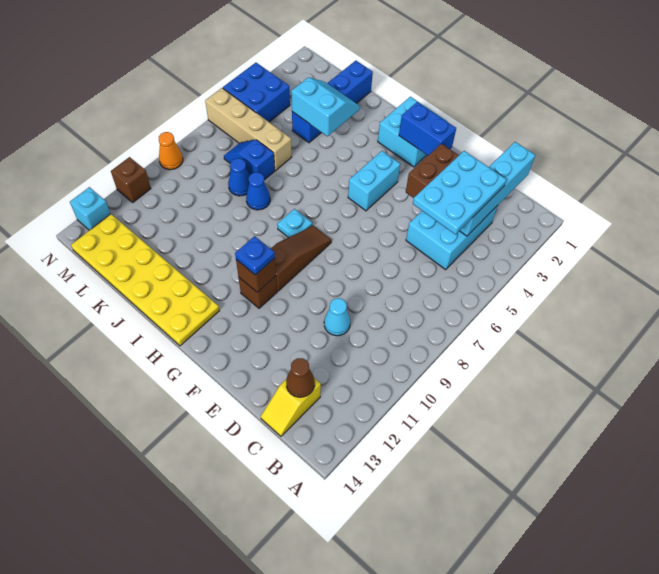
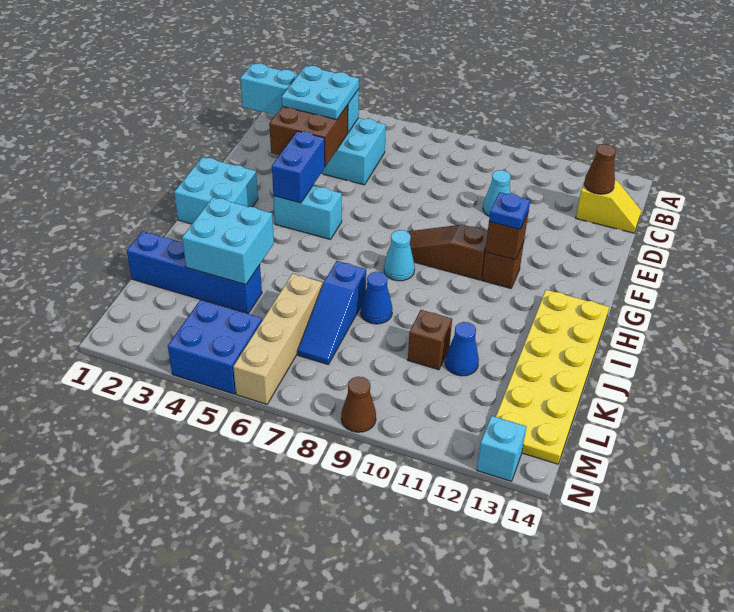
cyan plate C3:D5 level 3 -> cyan plate C3:D4 level 3
blue brick F2:G2 level 2 -> blue brick F4:G4 level 2
cyan plate H8 level 1 -> cyan cone H8 level 1
cyan slope J3:K4 level 2 top 4 -> cyan brick J3:K4 level 2
blue slope K7:L7 level 1 top K -> blue slope J7:L7 level 1 top J
blue cone K8 level 1 -> blue cone K11 level 1
orange cone N9 level 1 -> brown cone N9 level 1
brown brick N11 level 1 -> brown brick K10 level 1

